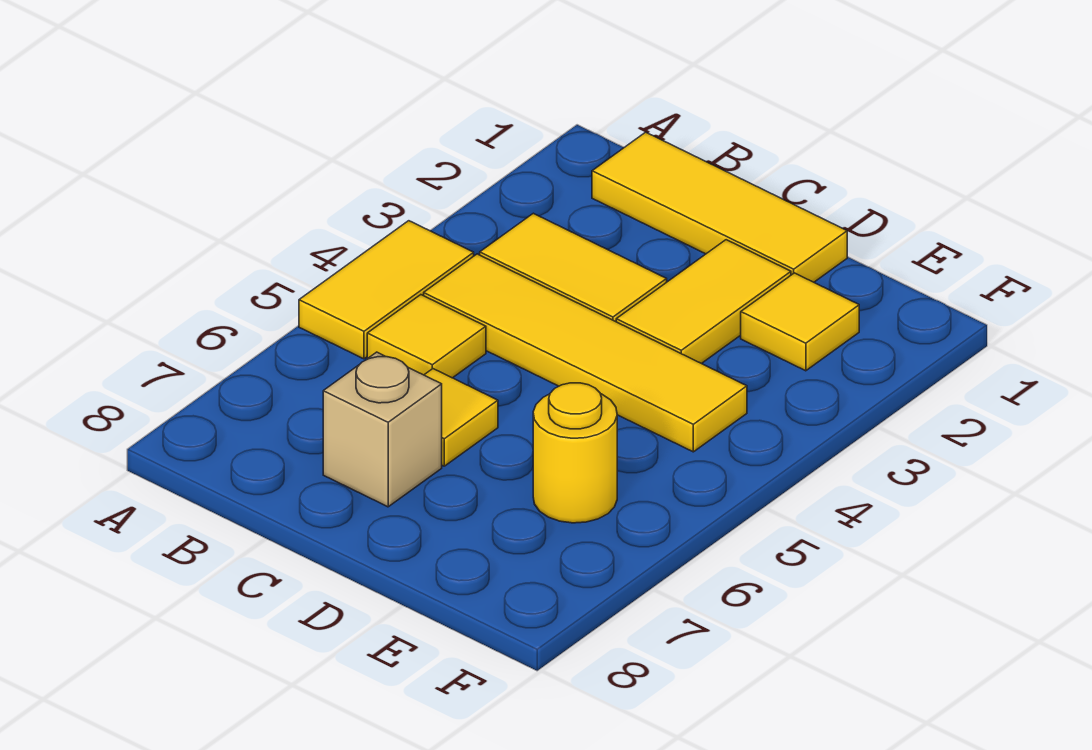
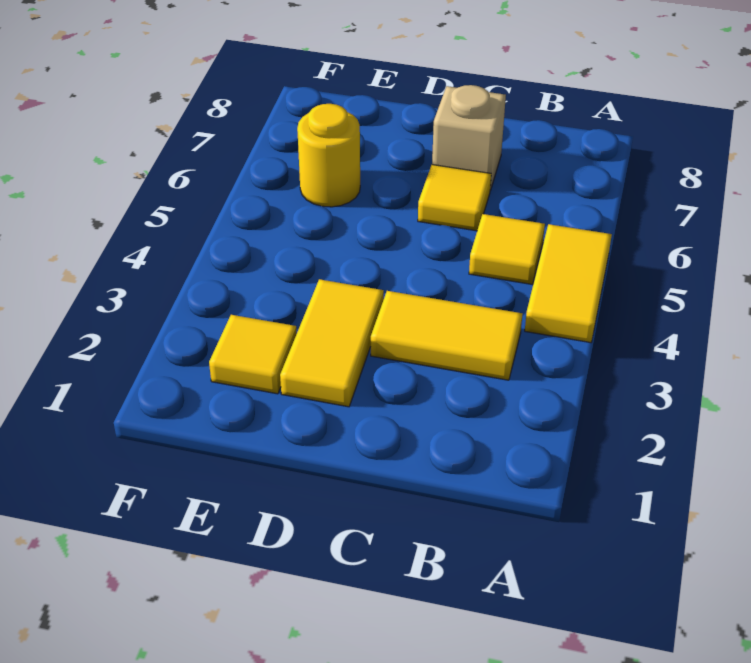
yellow tile B1:D1 level 1 -> none
yellow tile B4:E4 level 1 -> none

